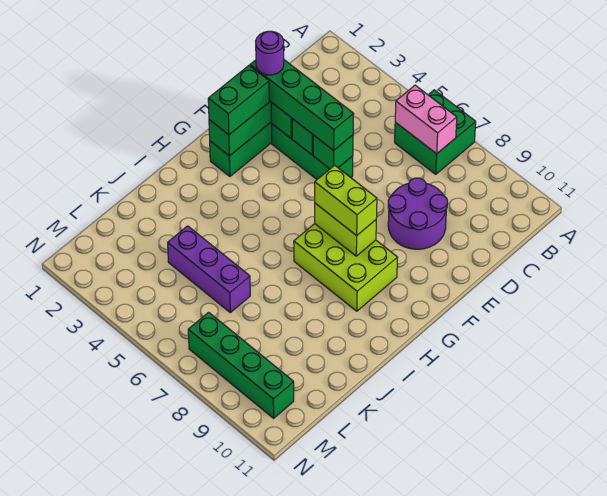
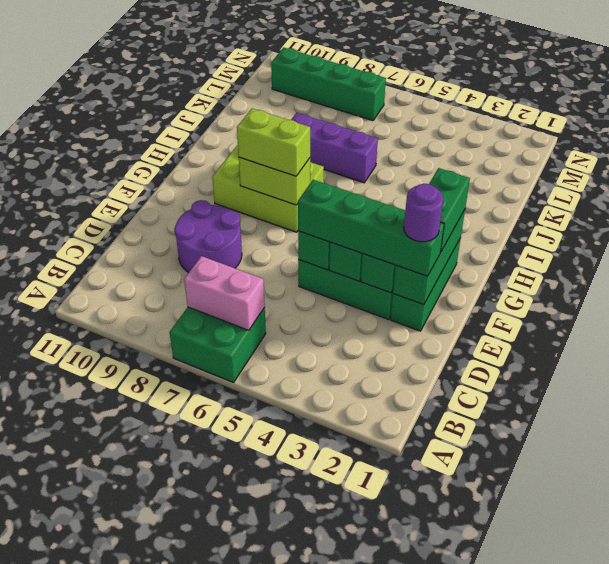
purple brick K4:K6 level 1 -> purple brick J6:J8 level 1

